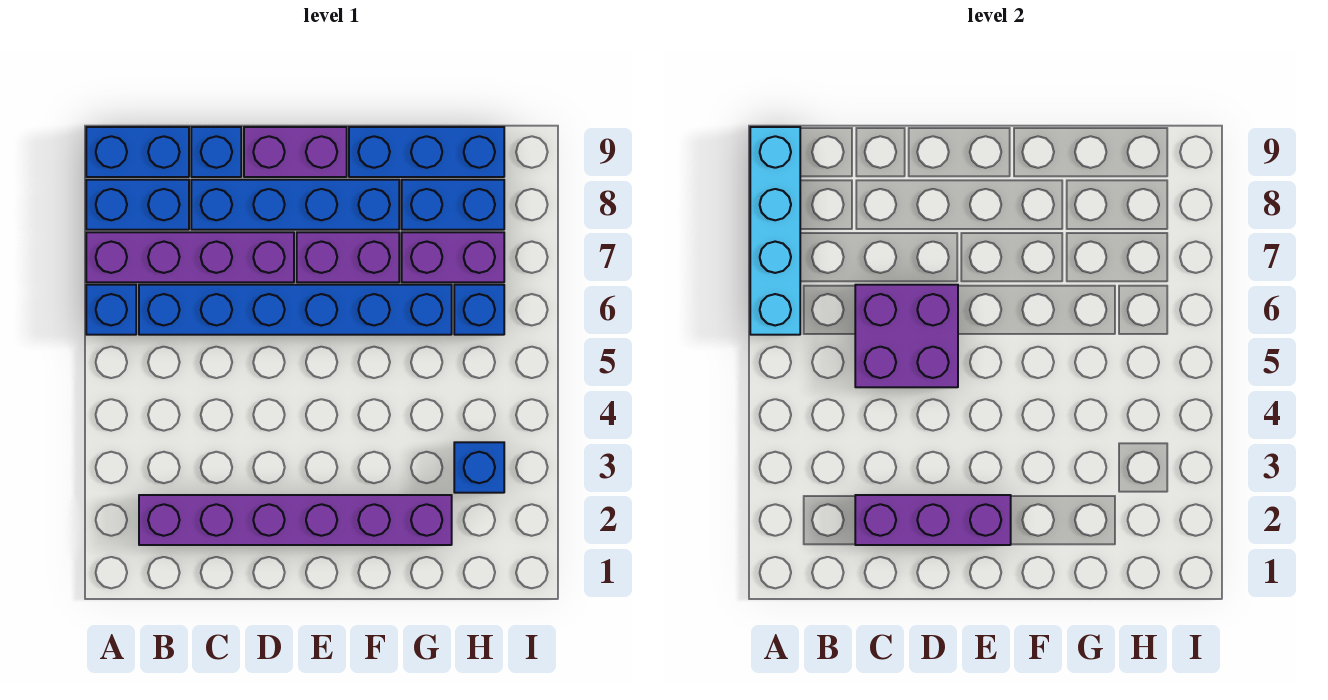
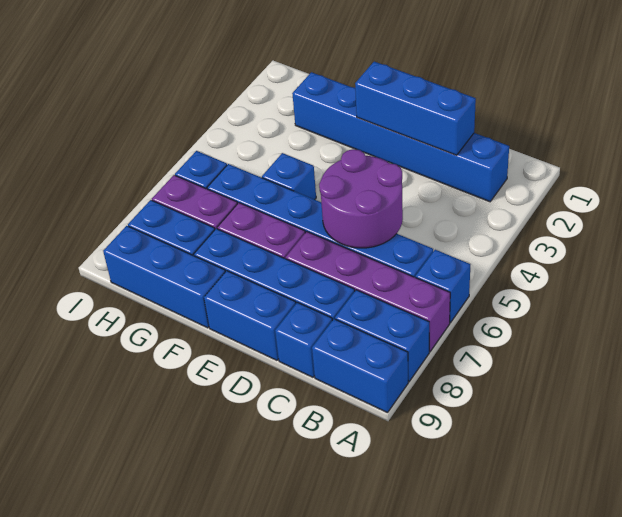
cyan brick A6:A9 level 2 -> none
purple brick B2:G2 level 1 -> blue brick B2:G2 level 1
purple brick C2:E2 level 2 -> blue brick C2:E2 level 2
purple brick C5:D6 level 2 -> purple round brick C5:D6 level 2
purple brick D9:E9 level 1 -> blue brick D9:E9 level 1
blue brick H3 level 1 -> blue brick F5 level 1

